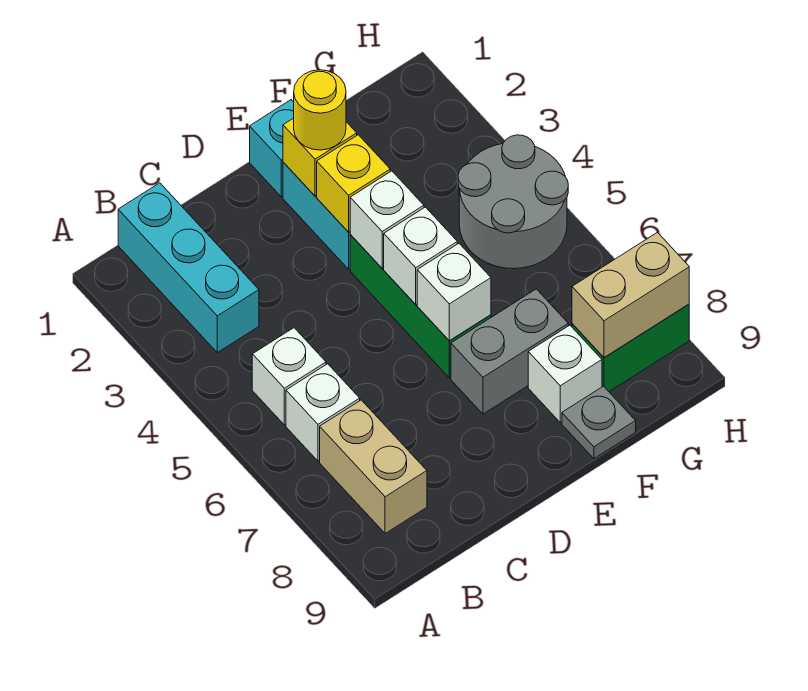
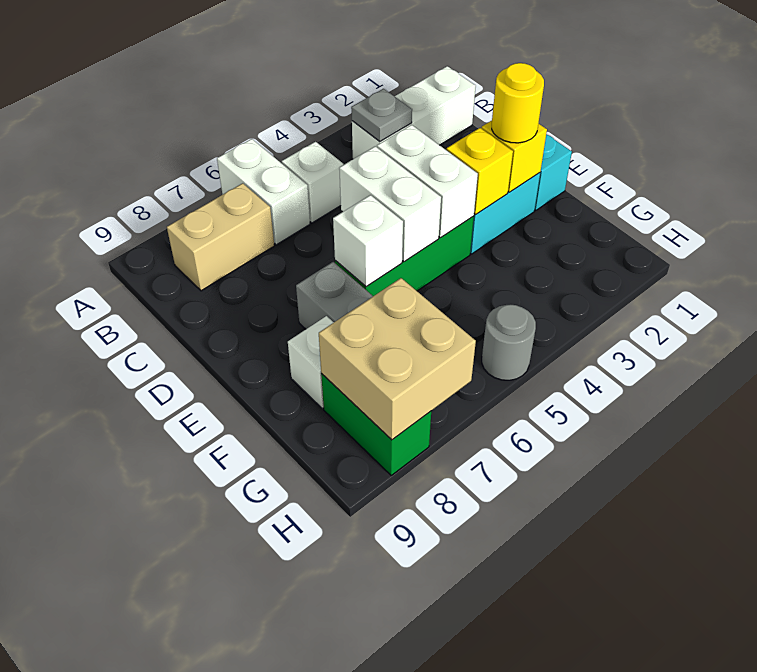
cyan brick B1:B3 level 1 -> white brick B1:B3 level 1
white brick B6 level 1 -> white brick A6:B6 level 1
white brick E4 level 2 -> white brick D4:E4 level 2
white brick E5 level 2 -> white brick D5:E5 level 2
grey plate F9 level 1 -> grey plate B3 level 2
grey round brick G4:H5 level 1 -> grey round brick H5 level 1
tan brick G8:H8 level 2 -> tan brick G7:H8 level 2

